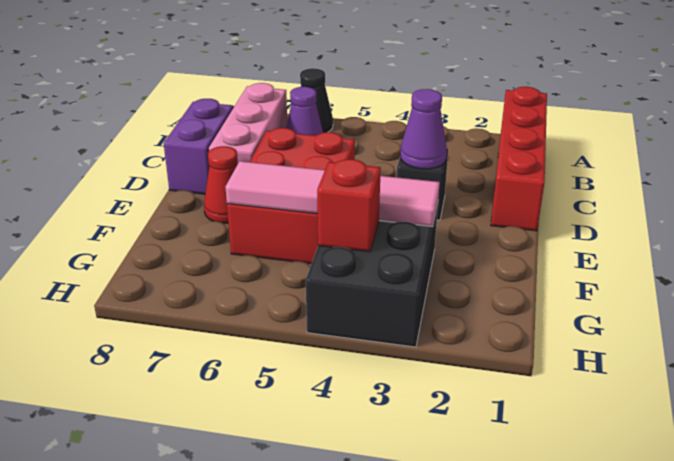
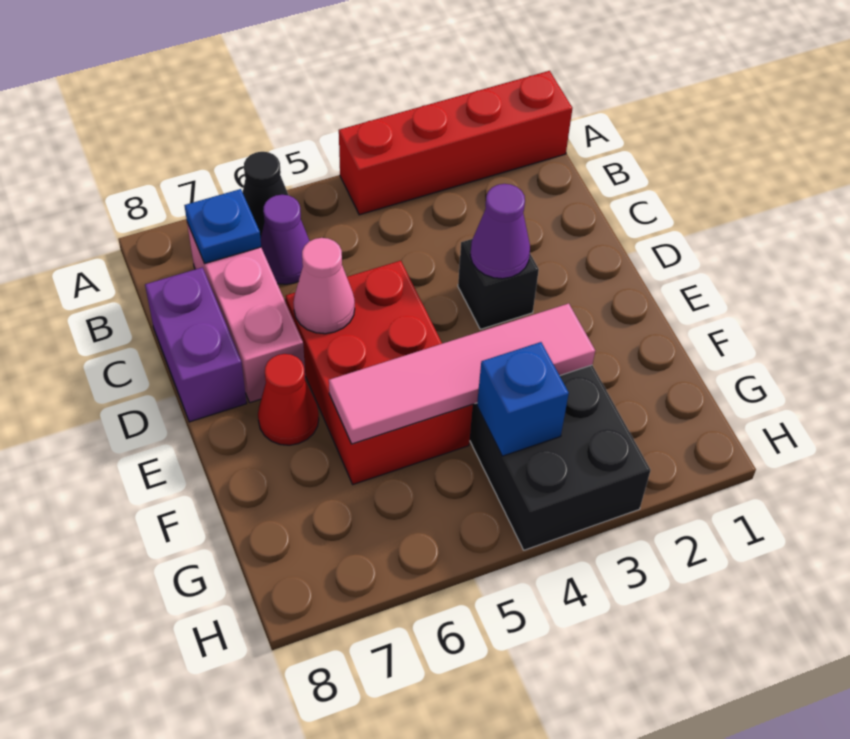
red brick A1:D1 level 1 -> red brick A1:A4 level 1
none -> blue plate B7 level 2
none -> pink cone D6 level 2
red brick G4 level 2 -> blue brick G4 level 2

